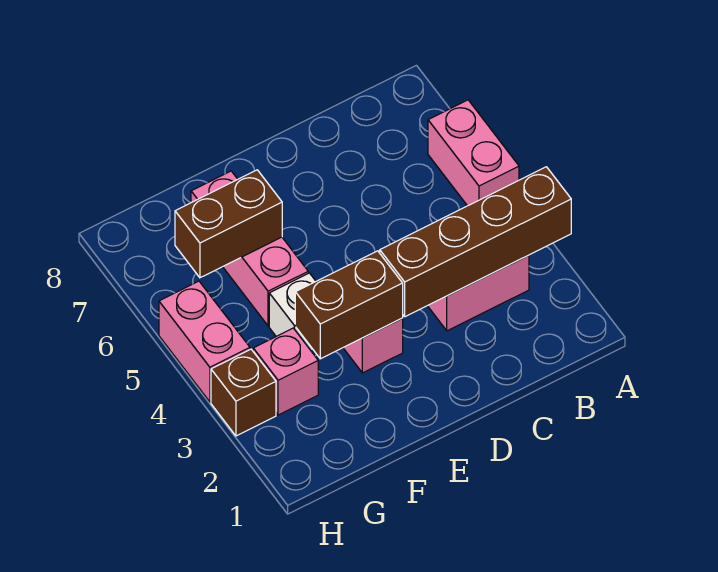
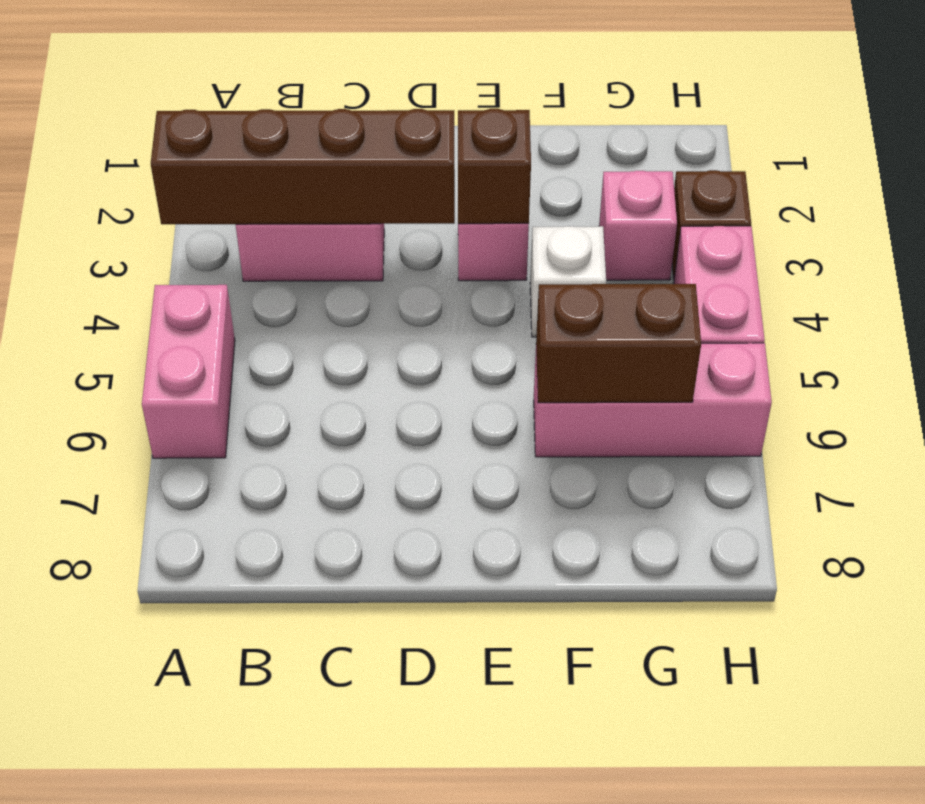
brown brick E3:F3 level 2 -> brown brick E3 level 2
pink brick F5:F7 level 1 -> pink brick F6:H6 level 1

